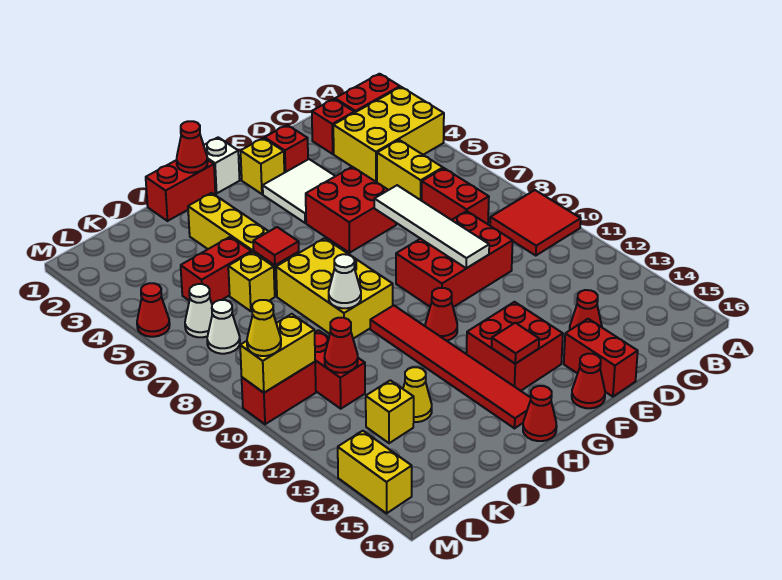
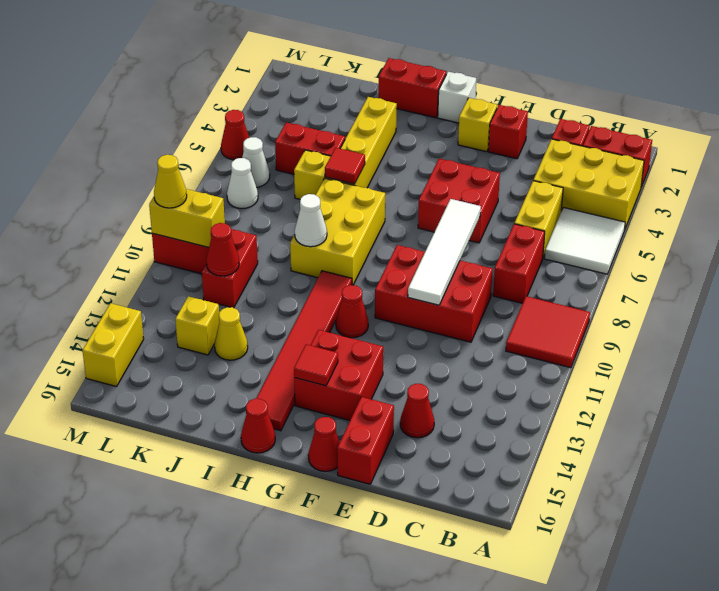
white tile E3:F4 level 1 -> white tile A5:B6 level 1
red cone H1 level 2 -> none

